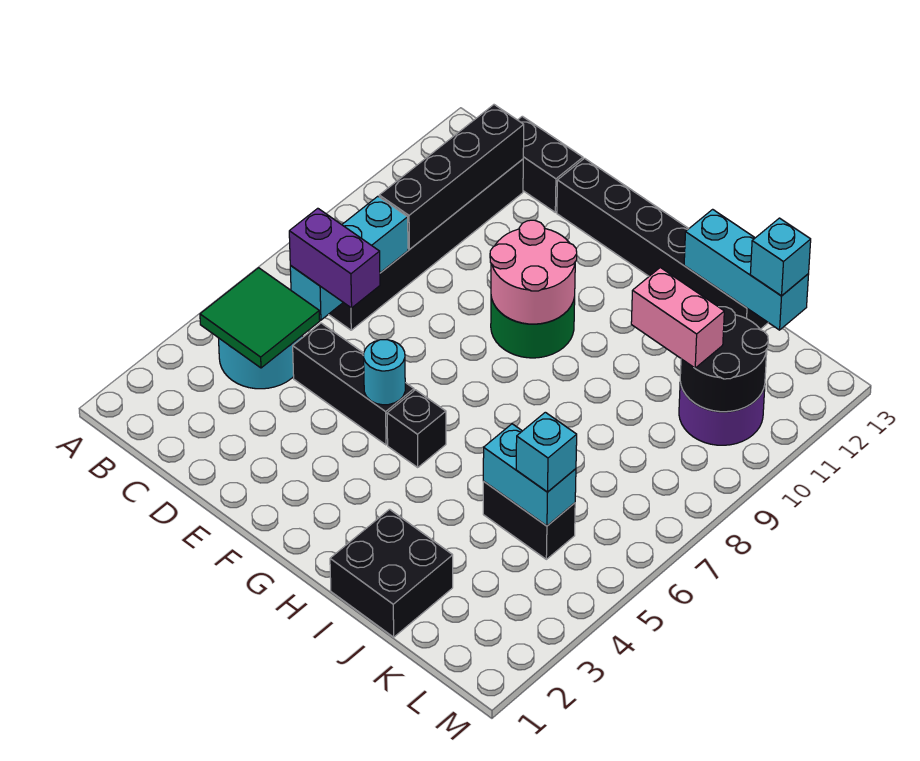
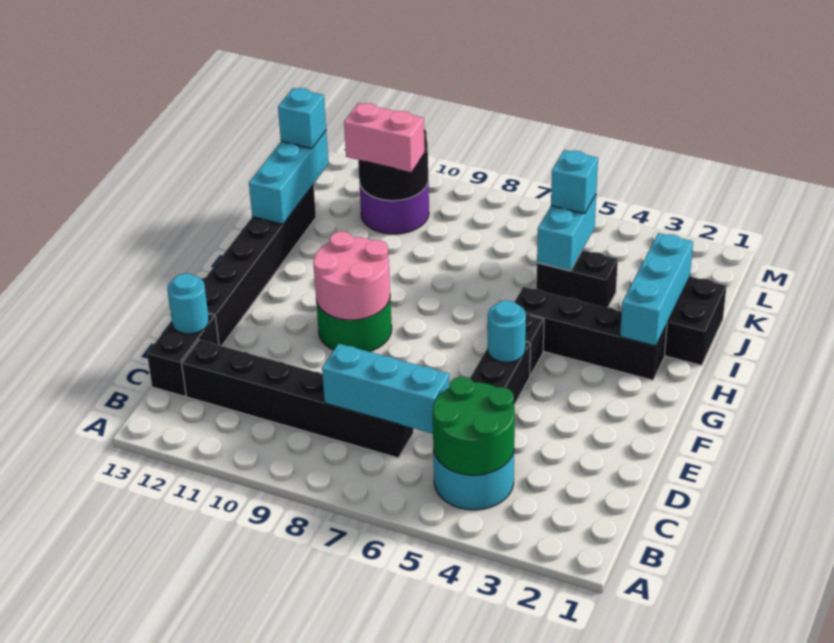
green tile B4:C5 level 2 -> green round brick B4:C5 level 2
purple brick C6:D6 level 3 -> none
black brick C9:C12 level 2 -> black brick H2:H5 level 1
none -> cyan round brick D13 level 2
none -> cyan brick H2:J2 level 2
black brick J5:K5 level 1 -> black brick J4:J5 level 1
pink brick J10:K10 level 3 -> pink brick K10:K11 level 3

